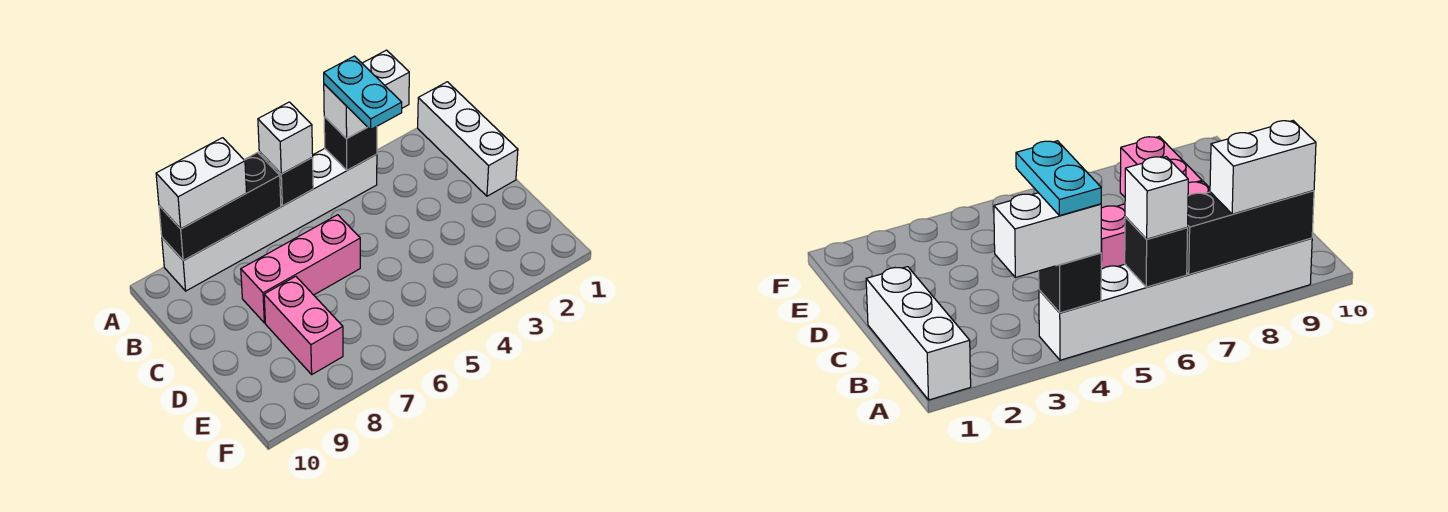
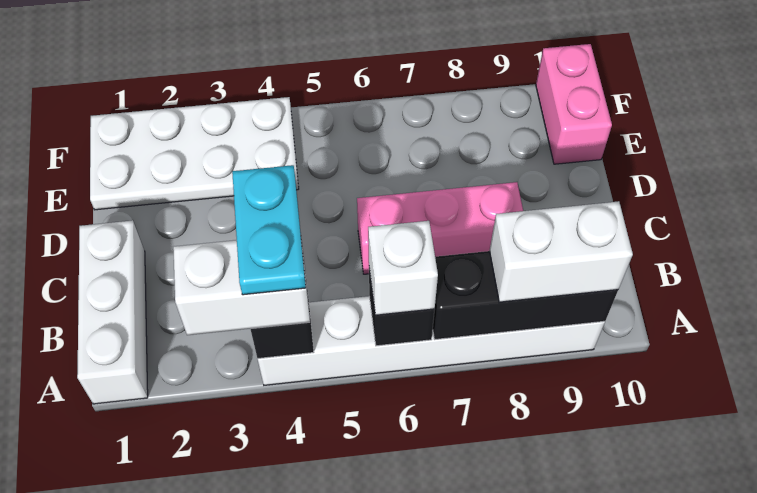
pink brick D8:E8 level 1 -> pink brick E10:F10 level 1
none -> white plate E1:F4 level 1

